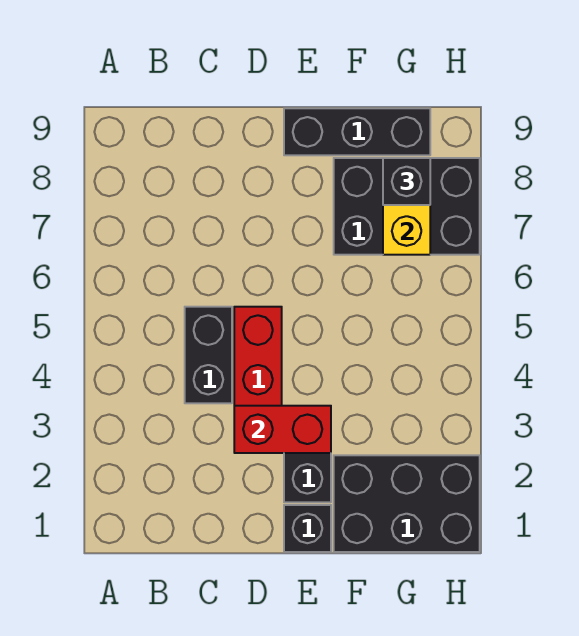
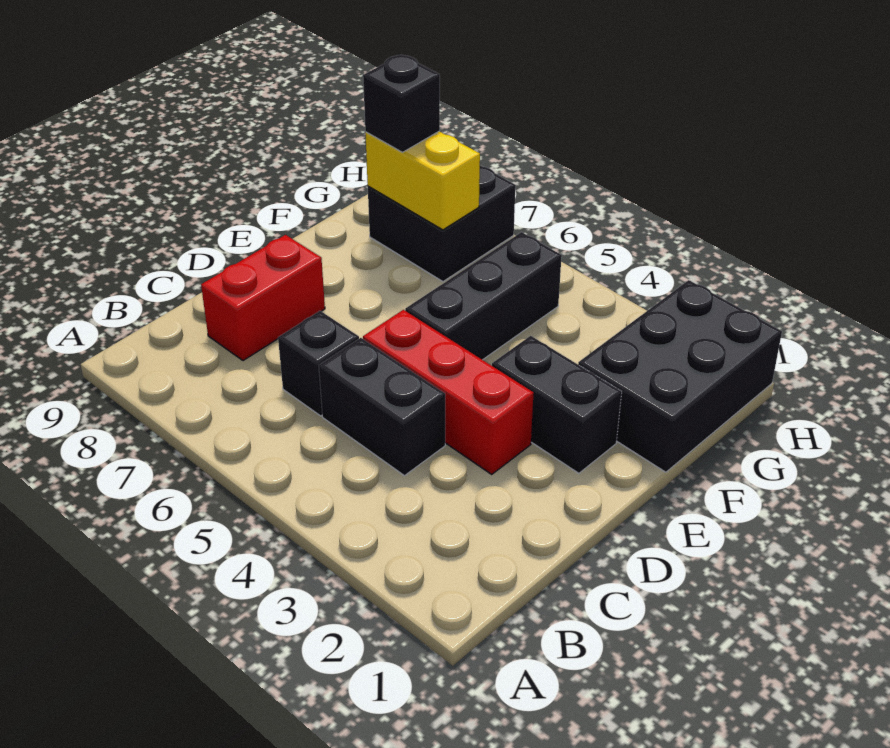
red brick D3:E3 level 2 -> red brick C8:D8 level 1
black brick E1 level 1 -> black brick C6 level 1
black brick E9:G9 level 1 -> black brick E5:G5 level 1
black brick F7:H8 level 1 -> black brick G7:H8 level 1

